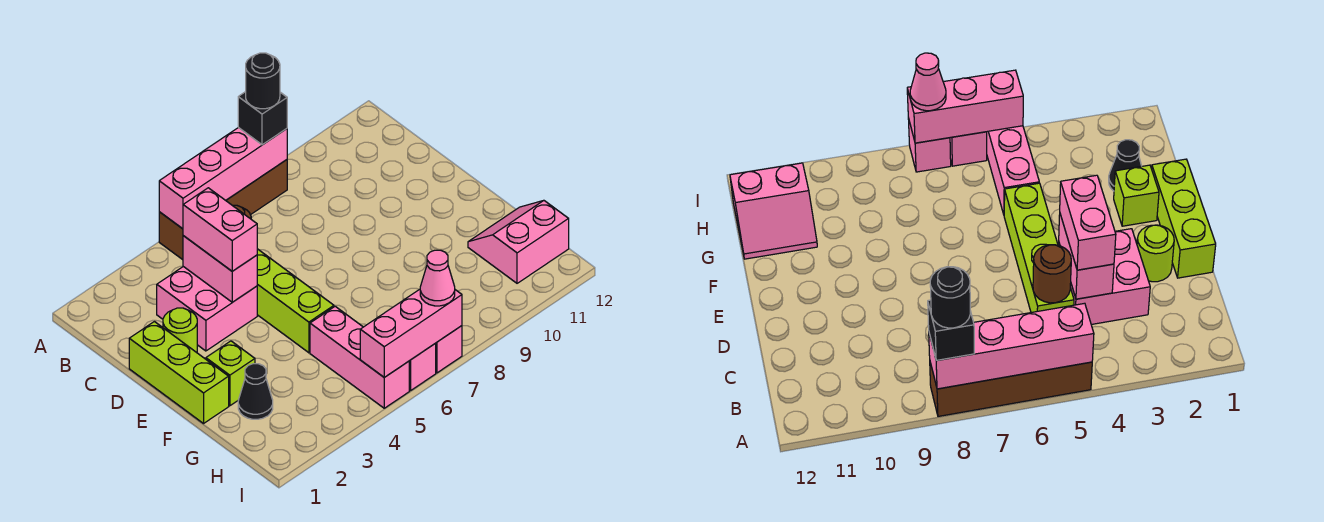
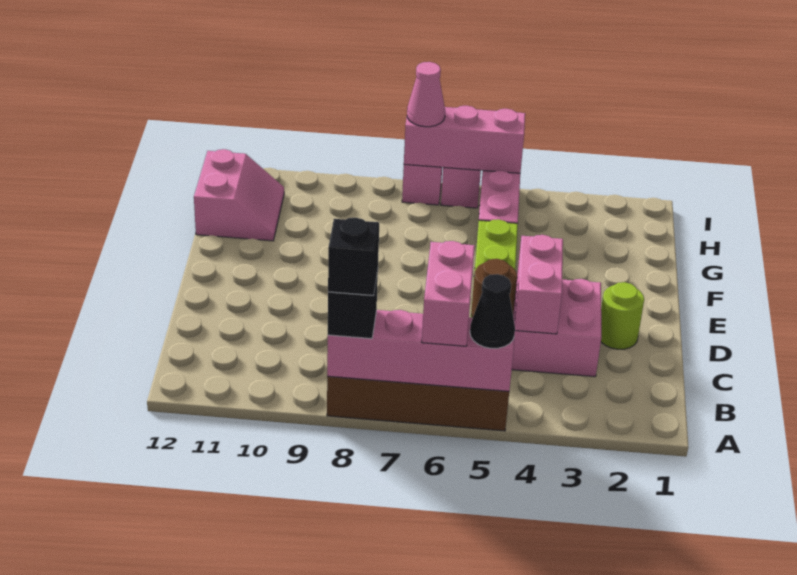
black round brick A8 level 4 -> black brick A8 level 4
pink brick C4:D4 level 3 -> pink brick A6:B6 level 3
lime brick D1:F1 level 1 -> none
lime brick F2 level 1 -> none
black cone G2 level 1 -> black cone A5 level 3
pink slope G11:H12 level 1 top H -> pink slope G11:H12 level 1 top 12

